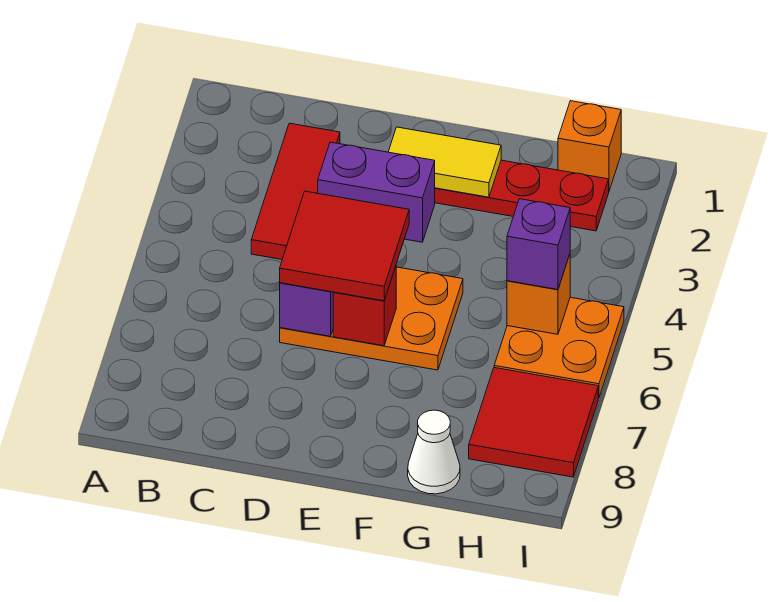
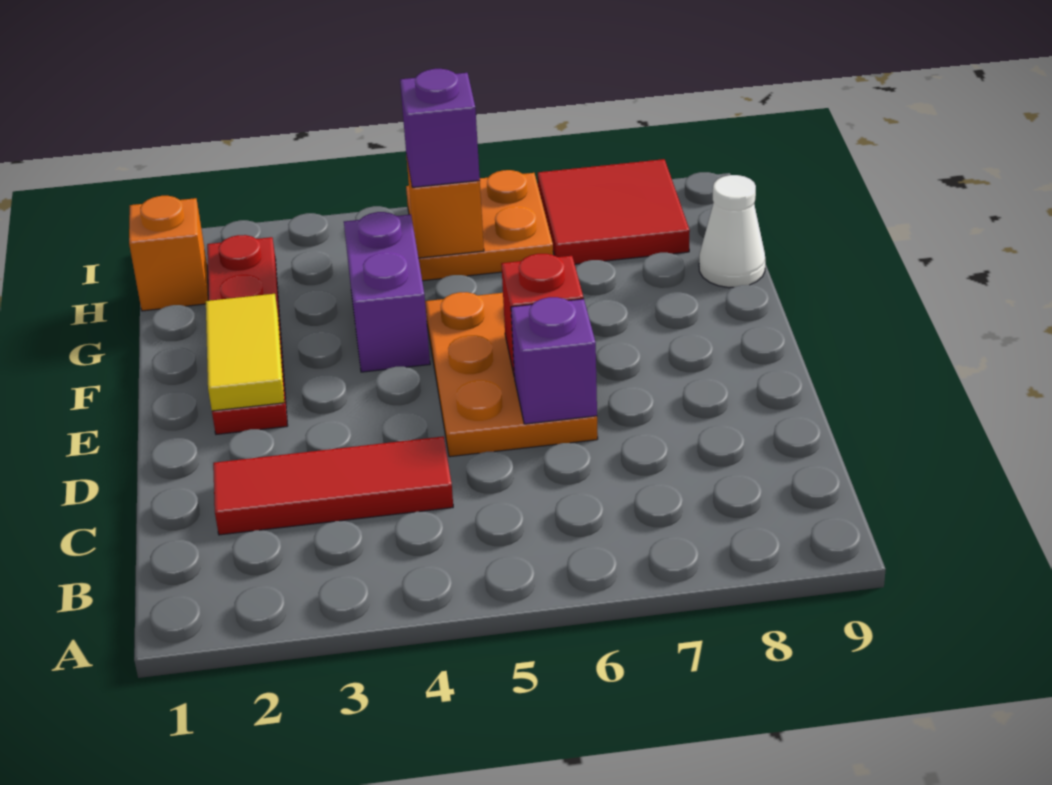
purple brick D3:E3 level 1 -> purple brick F4:G4 level 1
red tile D5:E6 level 3 -> none

